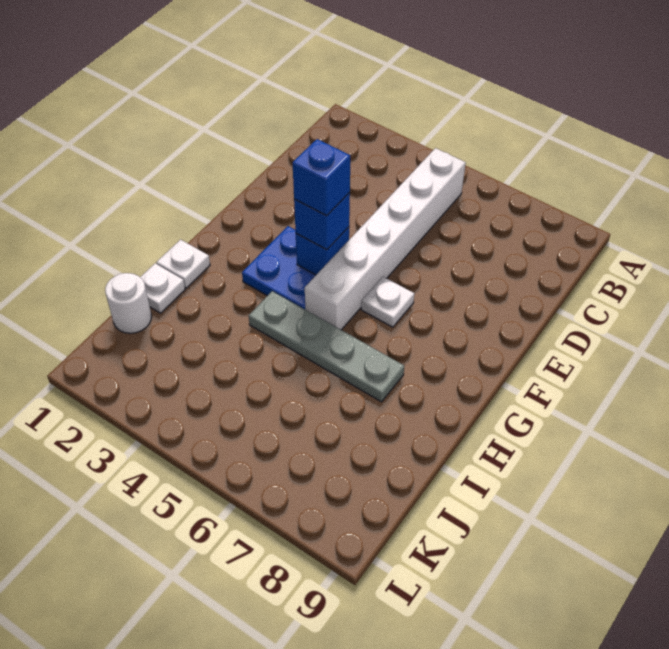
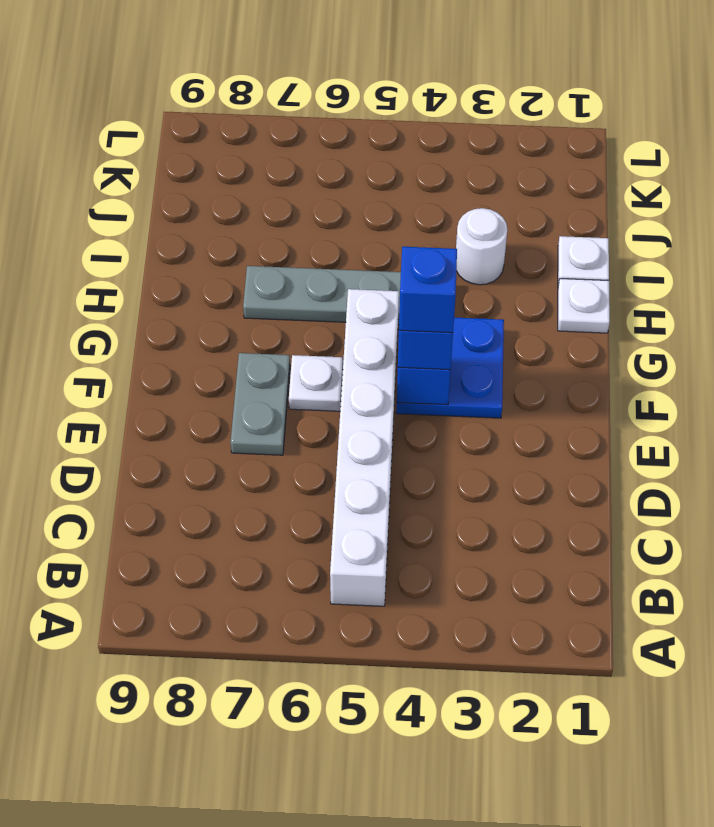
none -> grey plate E7:F7 level 1
white round brick J1 level 1 -> white round brick I3 level 1

